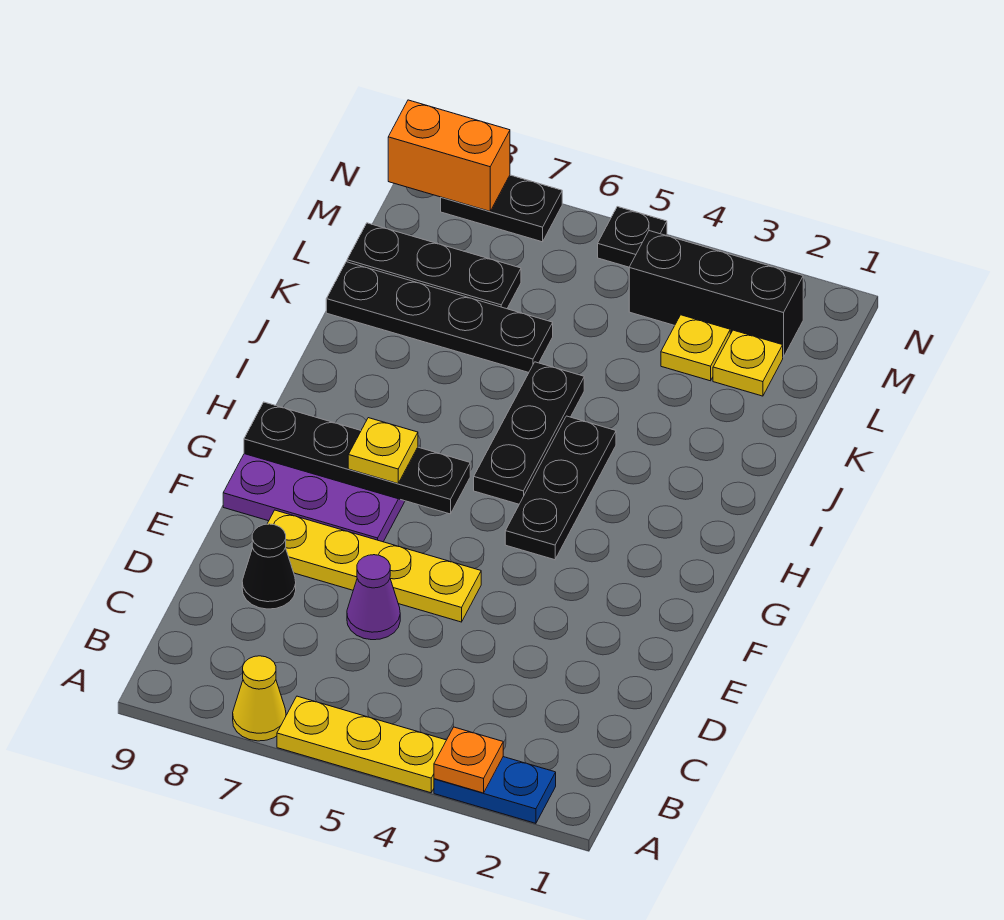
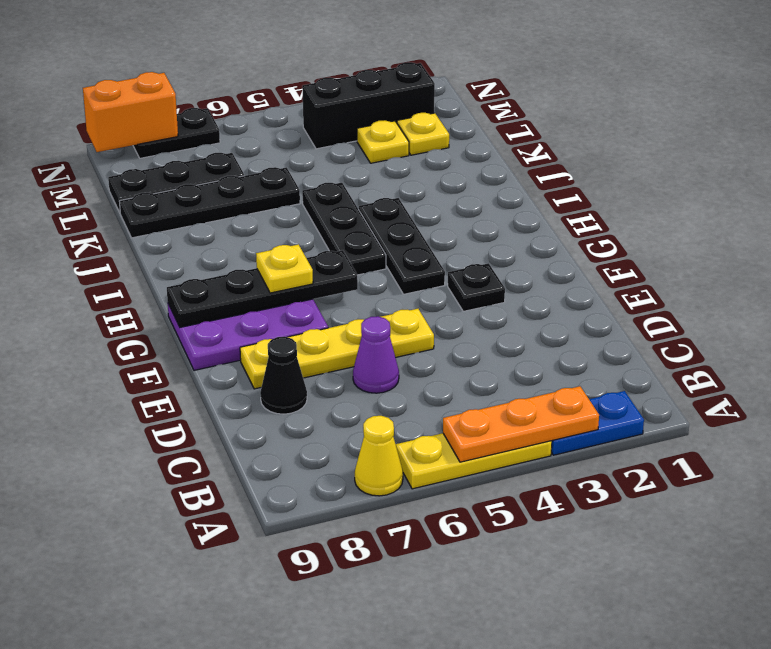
orange plate A3 level 2 -> orange plate A3:A5 level 2
black plate N5 level 1 -> black plate F3 level 1

